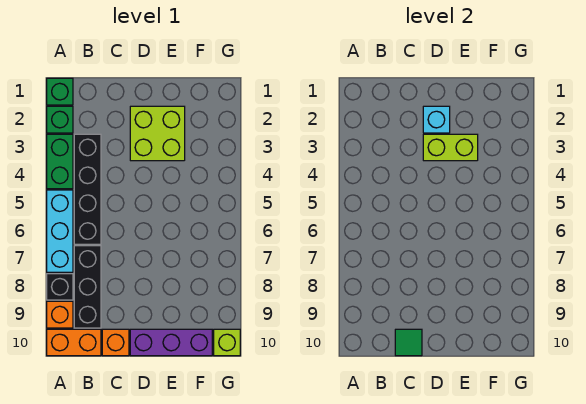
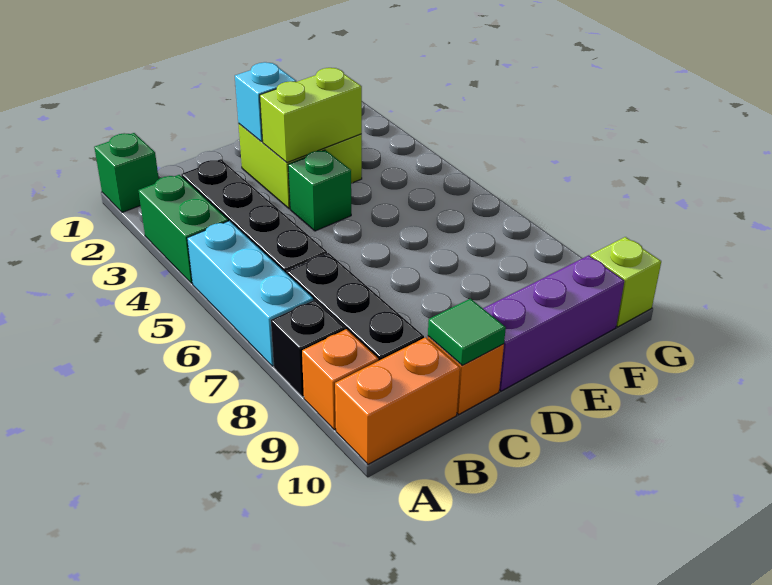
green brick A2 level 1 -> green brick D4 level 1

